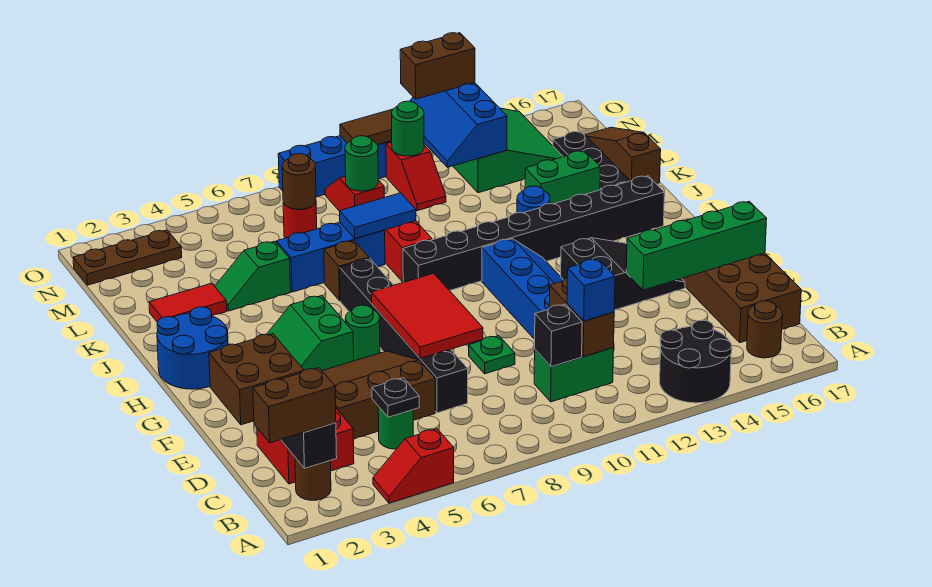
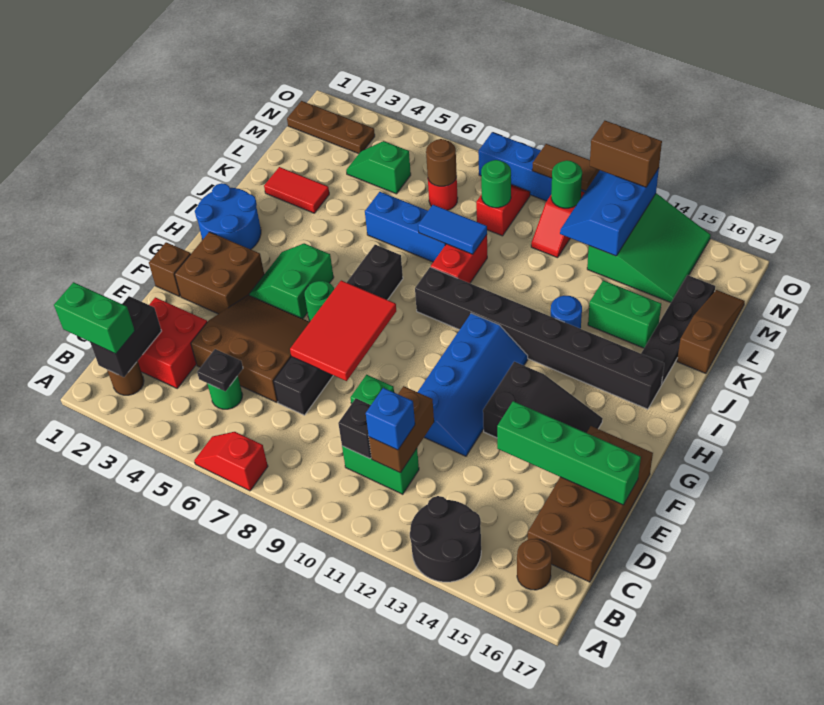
red slope A4:A5 level 1 top 5 -> red slope A6:A7 level 1 top 7
brown brick B1:B2 level 3 -> green brick B1:B2 level 3
brown brick J7 level 1 -> brown brick F1 level 1
green slope K4:K5 level 1 top 5 -> green slope M4:M5 level 1 top 5

